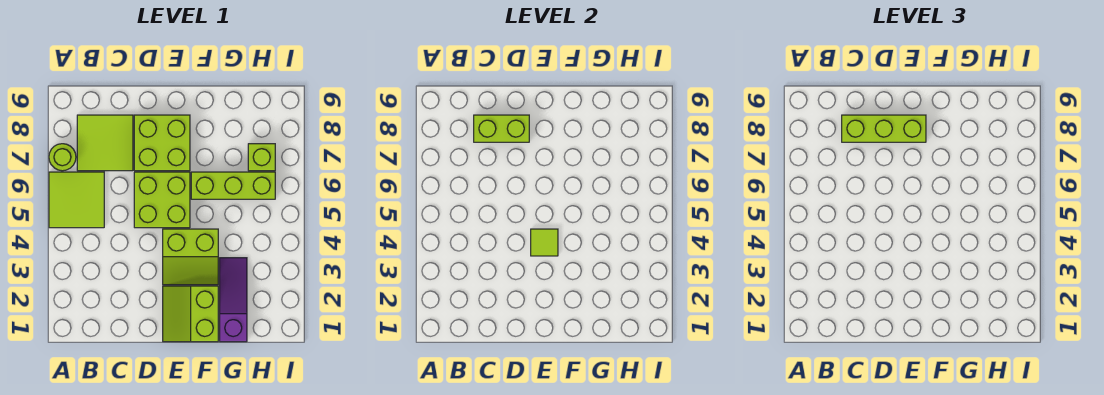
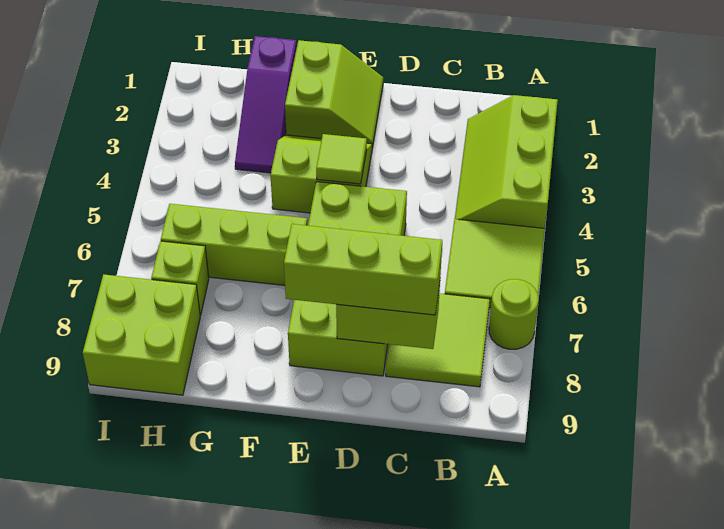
none -> lime slope A2:B4 level 1 top A
none -> lime brick H8:I9 level 1

